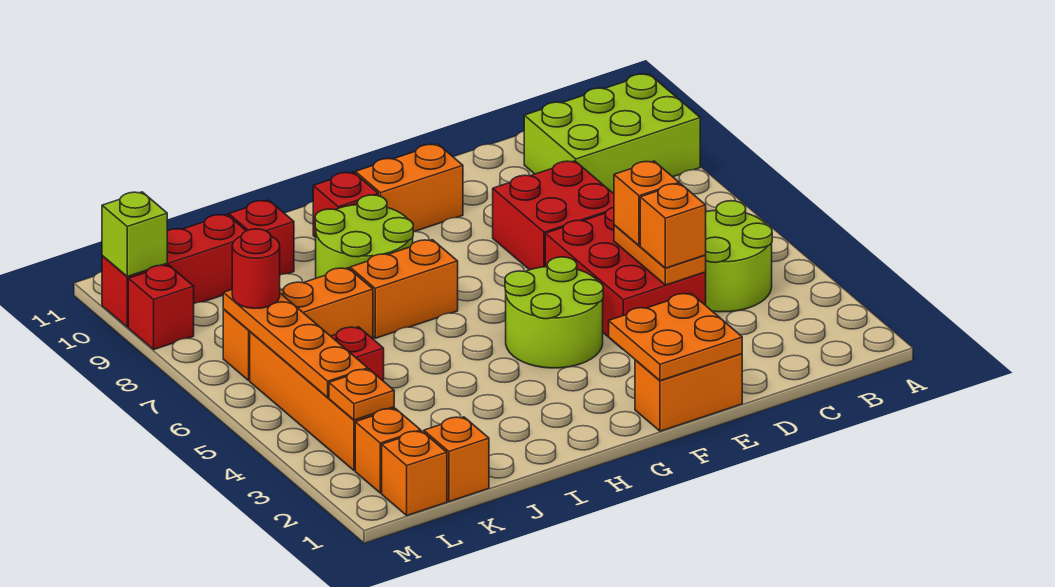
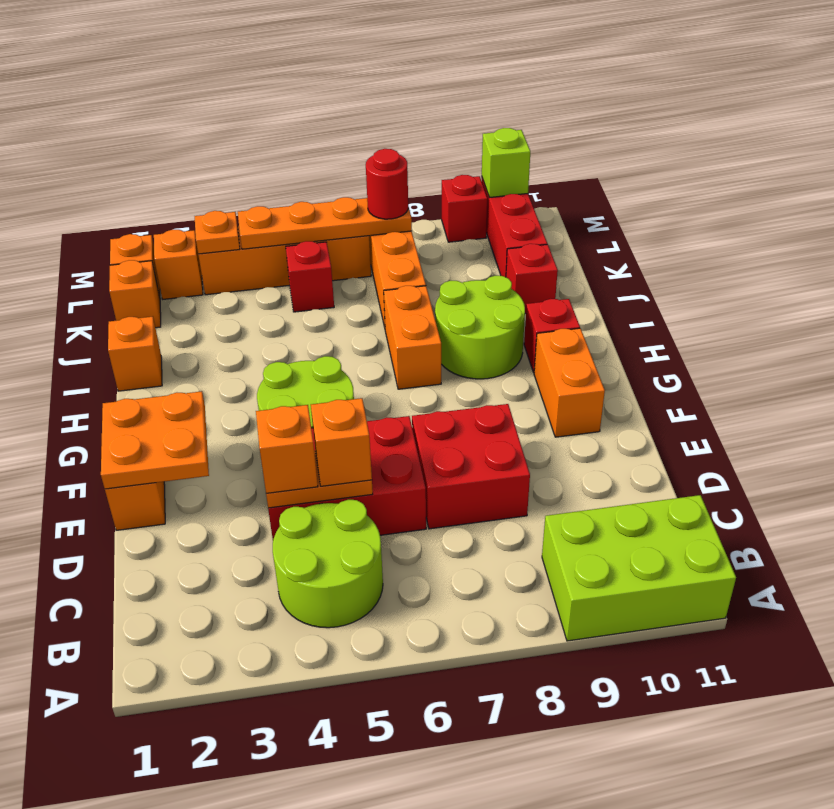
lime brick A9:C10 level 1 -> lime brick A9:B11 level 1
none -> orange brick I1 level 1

